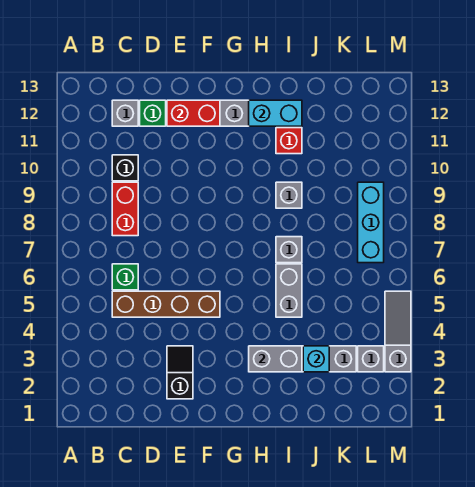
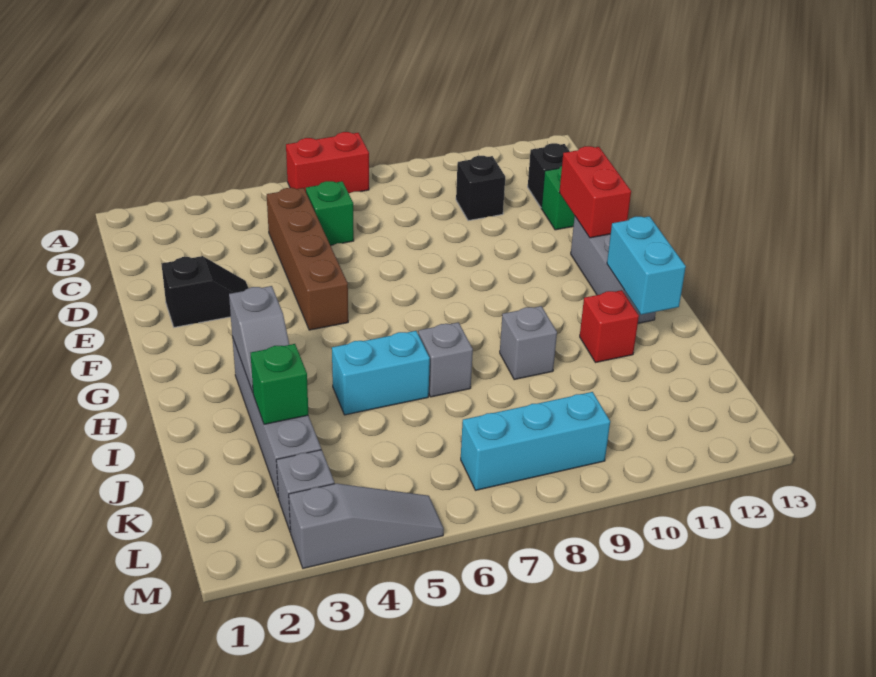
red brick C8:C9 level 1 -> red brick A6:A7 level 1
grey brick C12 level 1 -> black brick C12 level 1
grey brick H3:I3 level 2 -> grey slope H3:I3 level 2 top H
grey brick I5:I6 level 1 -> cyan brick I5:I6 level 1
cyan brick J3 level 2 -> green brick J3 level 2

